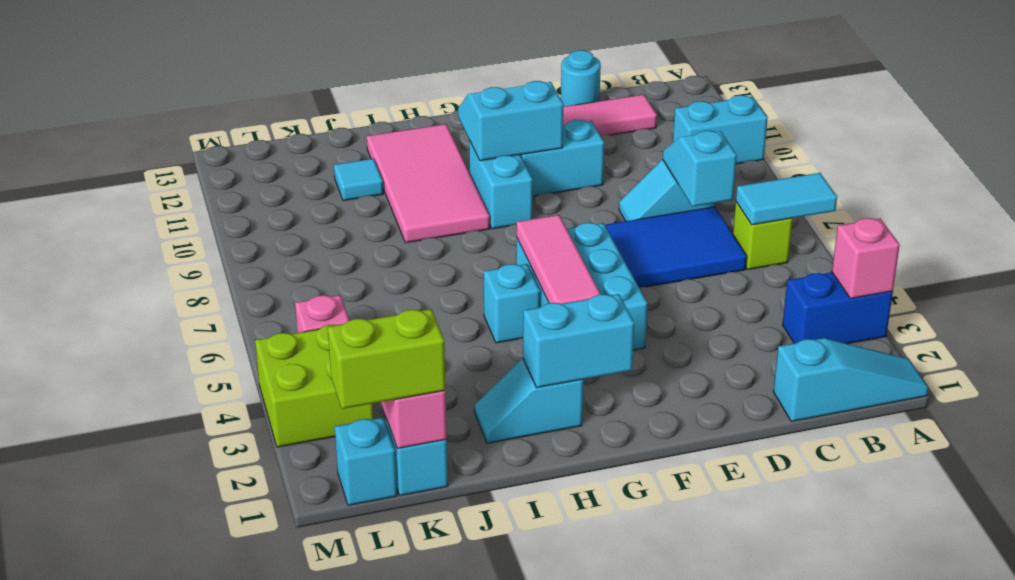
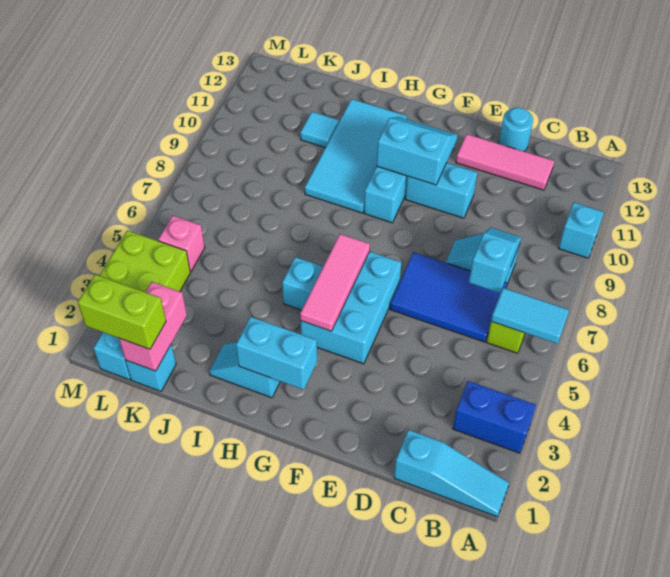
pink brick A3 level 2 -> none
cyan brick A10:B10 level 1 -> cyan brick A10 level 1
pink tile H9:I12 level 1 -> cyan tile H9:I12 level 1

